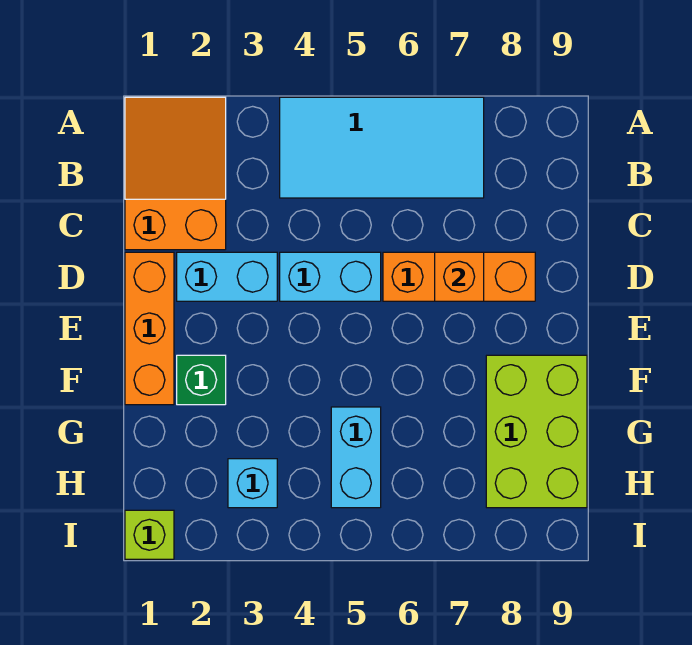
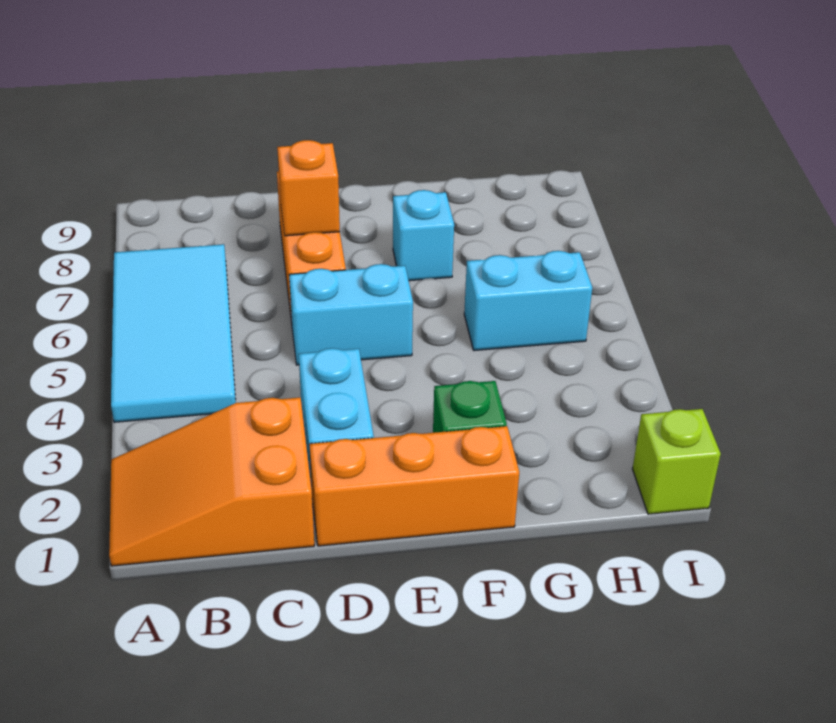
cyan brick D4:D5 level 1 -> cyan brick D5:E5 level 1
lime brick F8:H9 level 1 -> none
cyan brick H3 level 1 -> cyan brick F7 level 1

